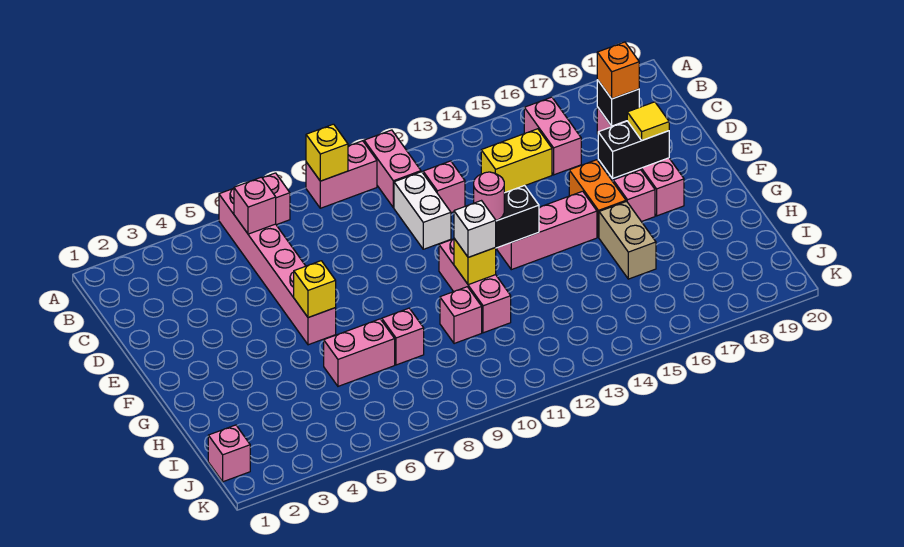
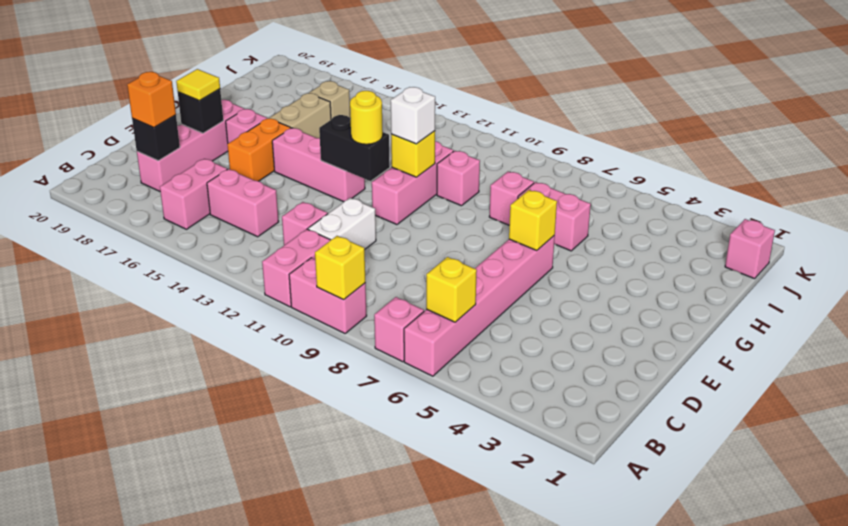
pink brick B6 level 2 -> yellow brick B6 level 2
yellow brick C14:C15 level 1 -> pink brick C14:C15 level 1
black brick E17:E18 level 2 -> black brick E18 level 2
pink round brick F12 level 3 -> yellow round brick F12 level 3
none -> tan brick I16 level 1

